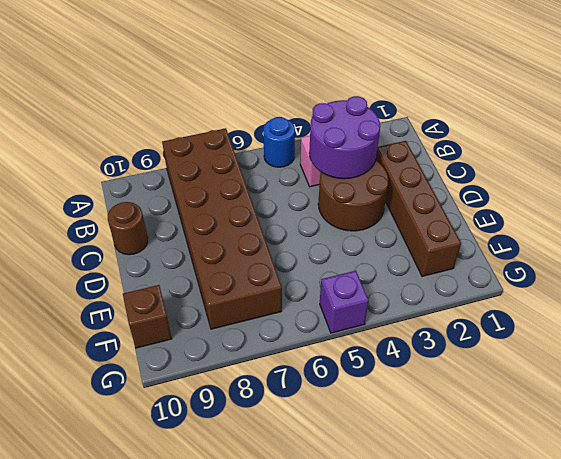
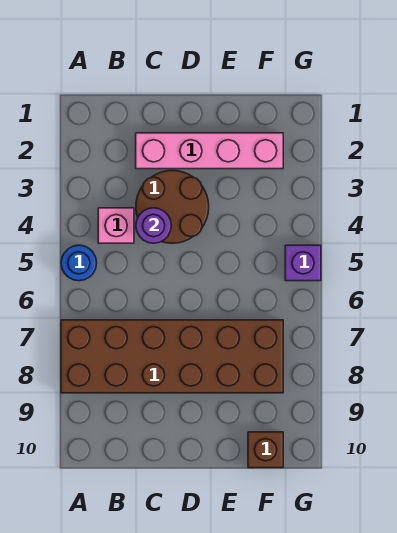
purple round brick B3:C4 level 2 -> purple round brick C4 level 2
brown brick C2:F2 level 1 -> pink brick C2:F2 level 1
brown round brick C10 level 1 -> none

